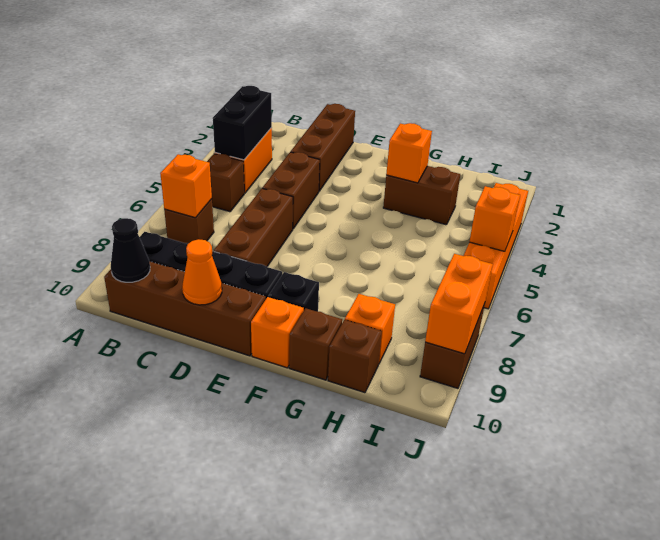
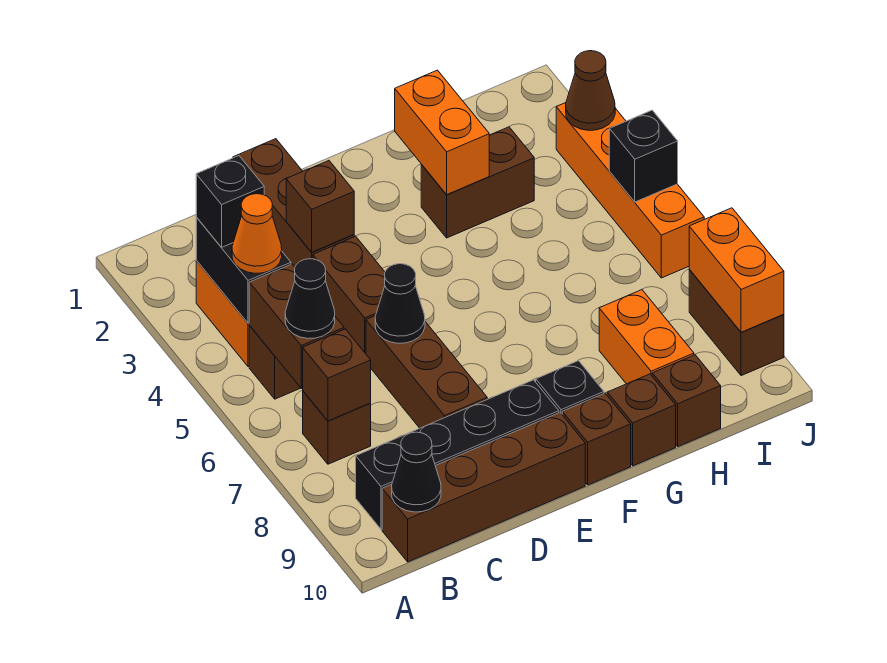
none -> black brick B3 level 3
none -> brown brick B5:B6 level 2
none -> black cone B6 level 3
orange brick B7 level 2 -> brown brick B7 level 2
none -> brown brick D3 level 2
none -> black cone D6 level 2
orange cone D10 level 2 -> orange cone B4 level 3
orange brick F10 level 1 -> brown brick F10 level 1
orange brick G3 level 2 -> orange brick G2:G3 level 2
orange brick H9 level 1 -> orange brick H8:H9 level 1
none -> brown cone J3 level 2
orange brick J5 level 2 -> black brick J5 level 2

